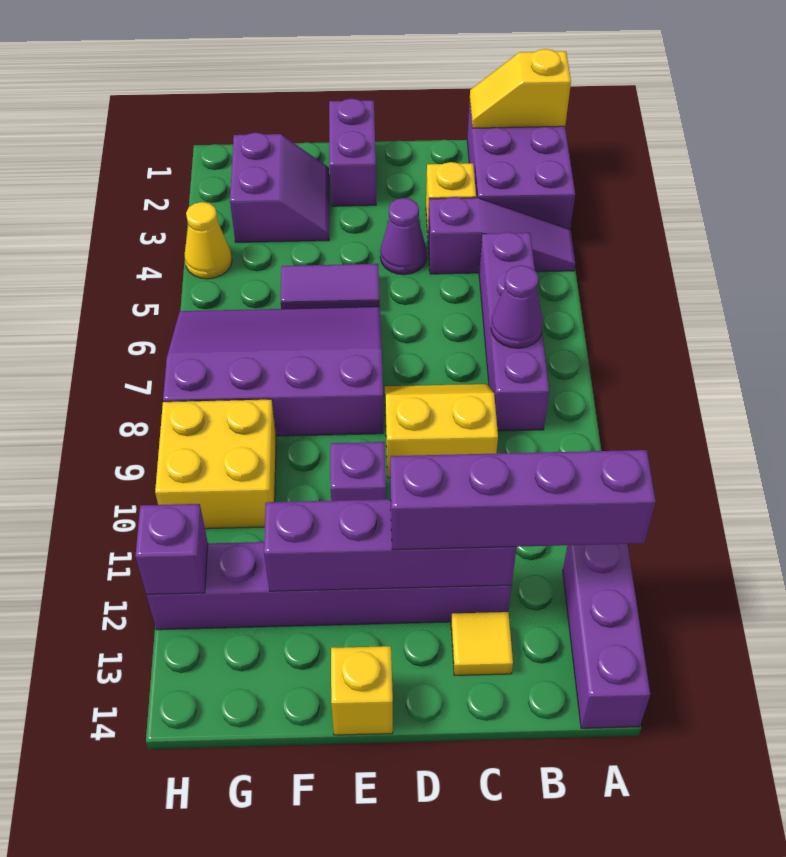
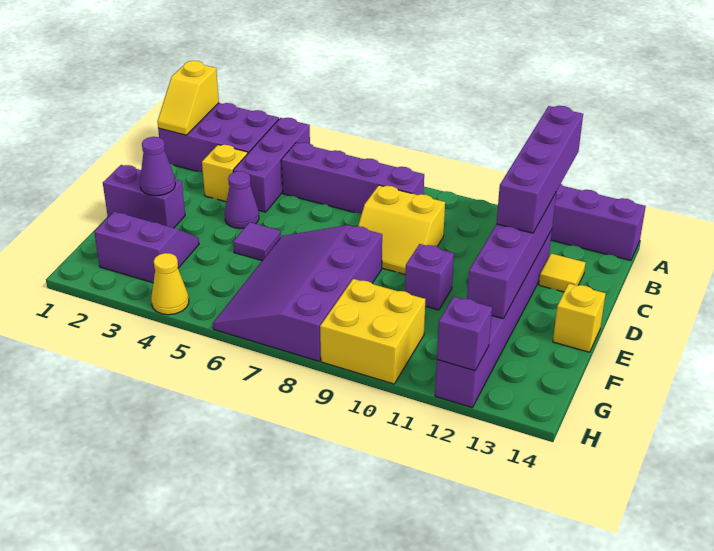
purple slope A4:C4 level 1 top C -> purple brick A4:C4 level 1
purple cone B7 level 2 -> purple cone E2 level 2
yellow slope C8:D9 level 1 top 9 -> yellow slope C8:D9 level 1 top C
purple tile E5:F5 level 1 -> purple tile E5 level 1

